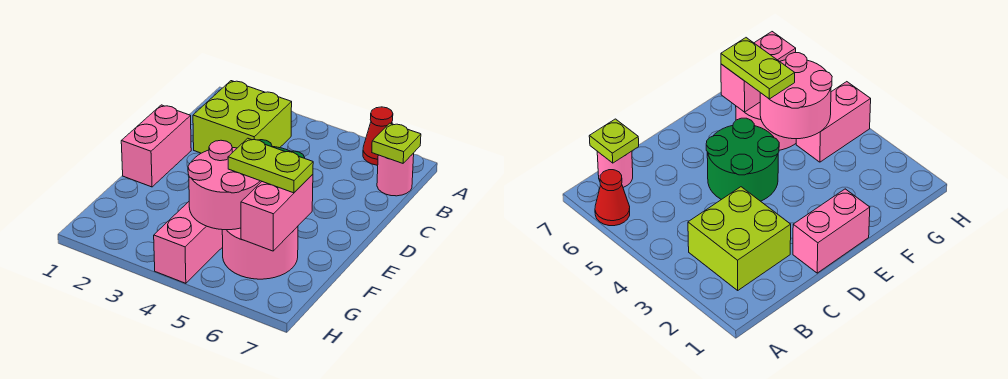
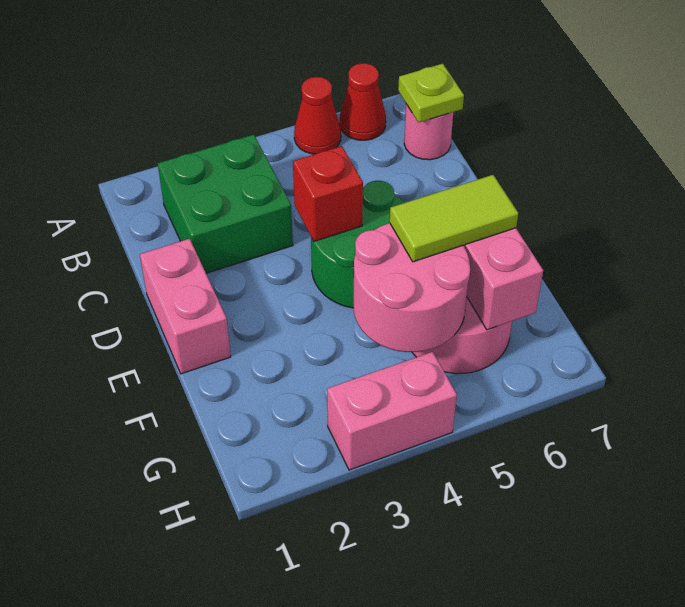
none -> red cone A5 level 1
lime brick B2:C3 level 1 -> green brick B2:C3 level 1
none -> red brick D4 level 2
lime plate F5:F6 level 3 -> lime tile F5:F6 level 3
pink brick G4:H4 level 1 -> pink brick H3:H4 level 1

